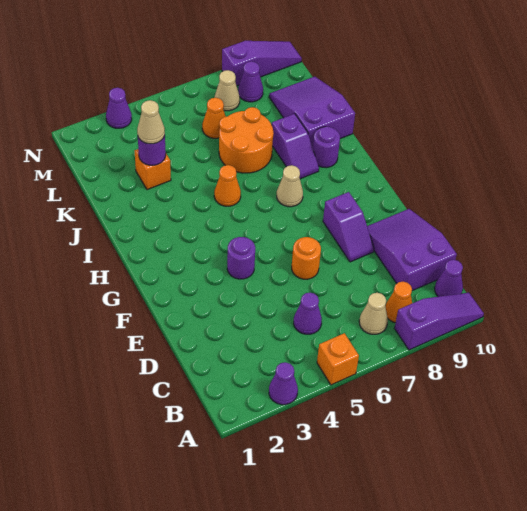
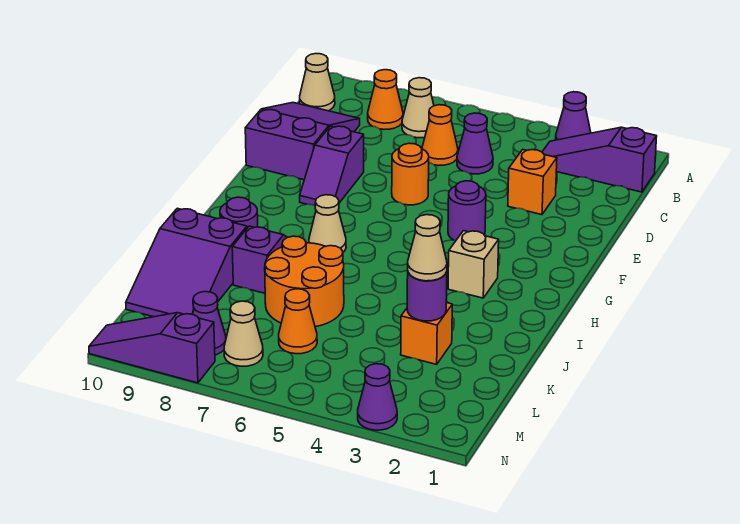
orange brick A5 level 1 -> orange brick D3 level 1
purple slope A8:A10 level 1 top 8 -> purple slope B1:B3 level 1 top 1
purple cone B10 level 1 -> tan cone B10 level 1
purple slope C9:E10 level 1 top C -> purple slope C9:E10 level 1 top E
purple slope E8:F8 level 1 top F -> purple slope E8:F8 level 1 top E
none -> tan brick H3 level 1
orange cone I5 level 1 -> orange cone C6 level 1

